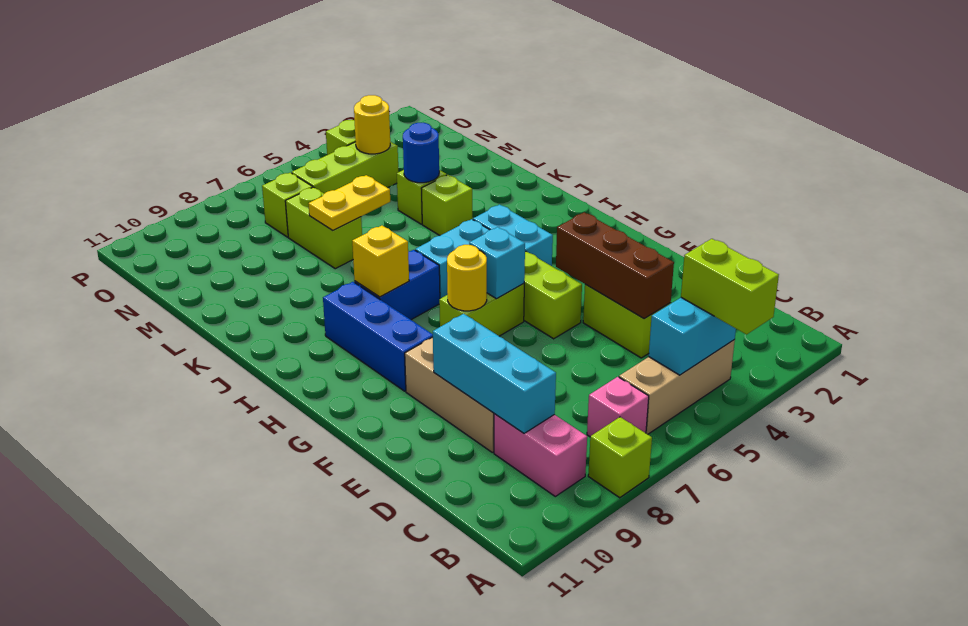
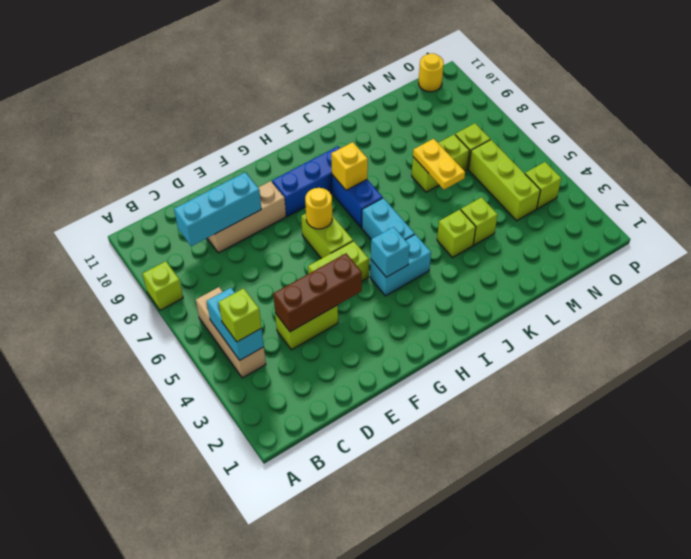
lime brick A4:B4 level 3 -> lime brick B4 level 3
pink brick B7 level 1 -> none
pink brick B9:C9 level 1 -> none
cyan brick G6 level 2 -> cyan brick H4 level 2
blue round brick L4 level 2 -> none
yellow round brick N4 level 2 -> yellow round brick O11 level 1

